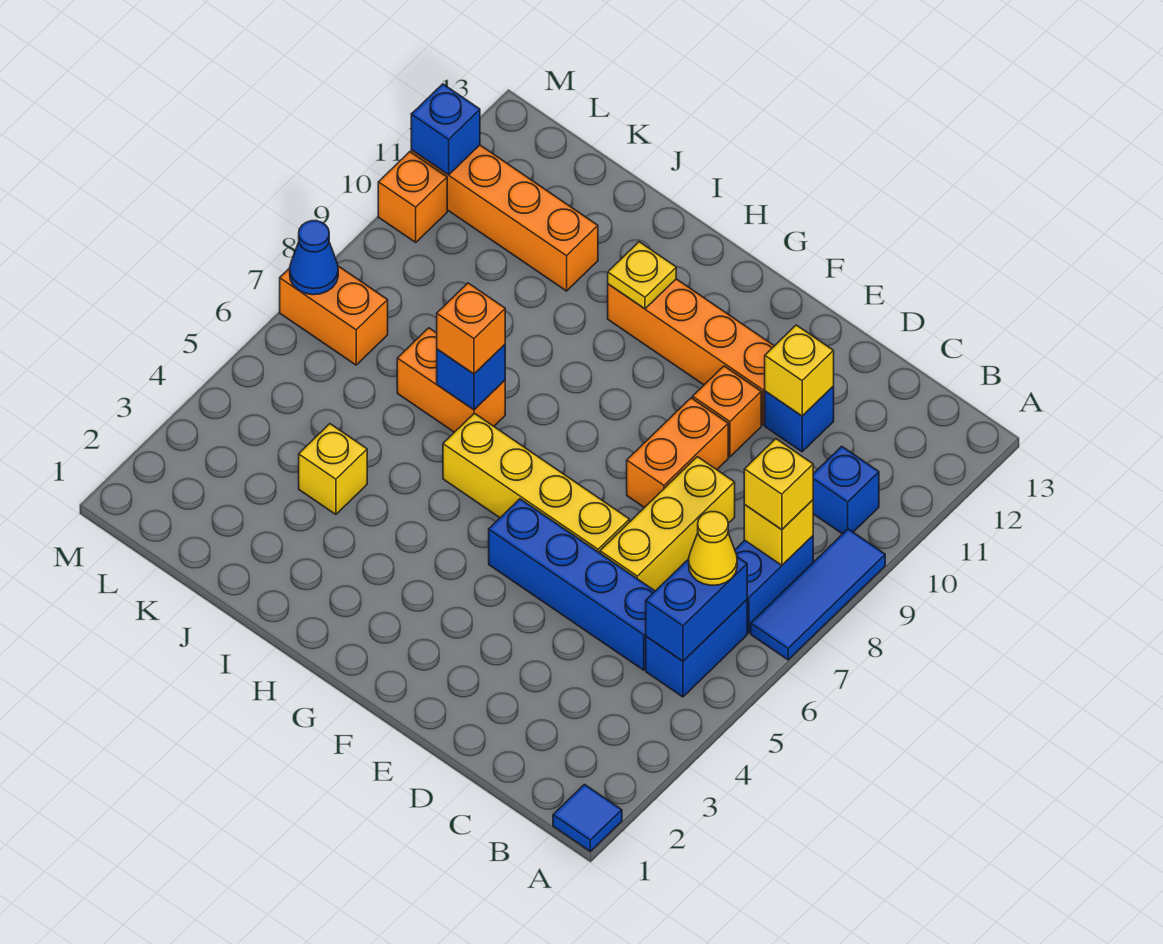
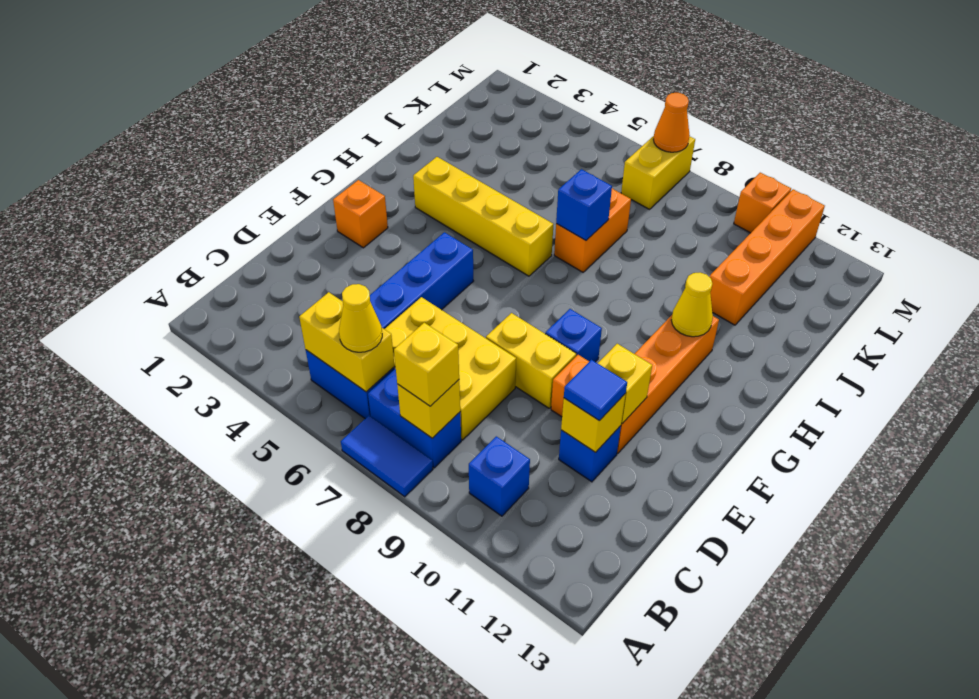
blue tile A1 level 1 -> blue tile D11 level 3
blue tile A7:A9 level 1 -> blue tile A7:A8 level 1
blue brick B5:B6 level 2 -> yellow brick B5:B6 level 2
yellow brick D6:D8 level 1 -> yellow brick C6:D8 level 1
yellow brick E6:H6 level 1 -> yellow brick H3:H6 level 1
orange brick E8:E9 level 1 -> yellow brick E8:E9 level 1
yellow plate H11 level 2 -> yellow cone H11 level 2
orange brick I7 level 3 -> orange brick F2 level 1
yellow brick J4 level 1 -> yellow brick E11 level 2
orange brick L7:M7 level 1 -> yellow brick L7:M7 level 1
blue cone M7 level 2 -> orange cone M7 level 2
blue brick M11 level 2 -> blue brick F9 level 1

